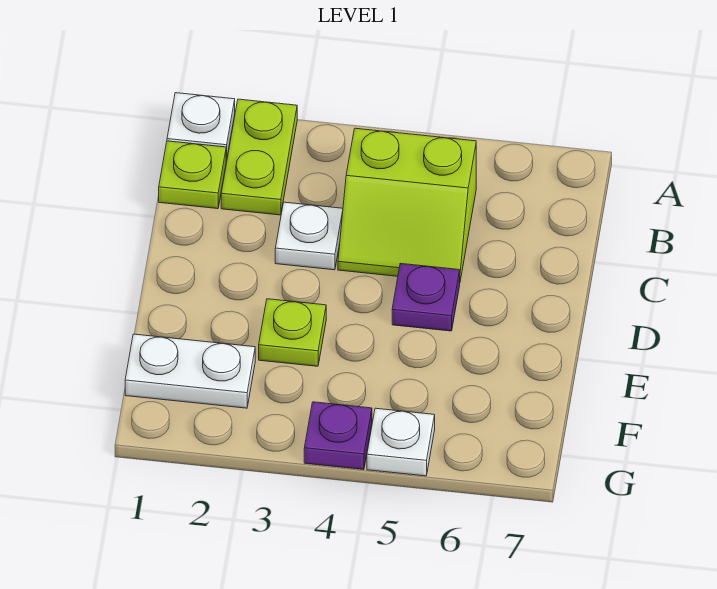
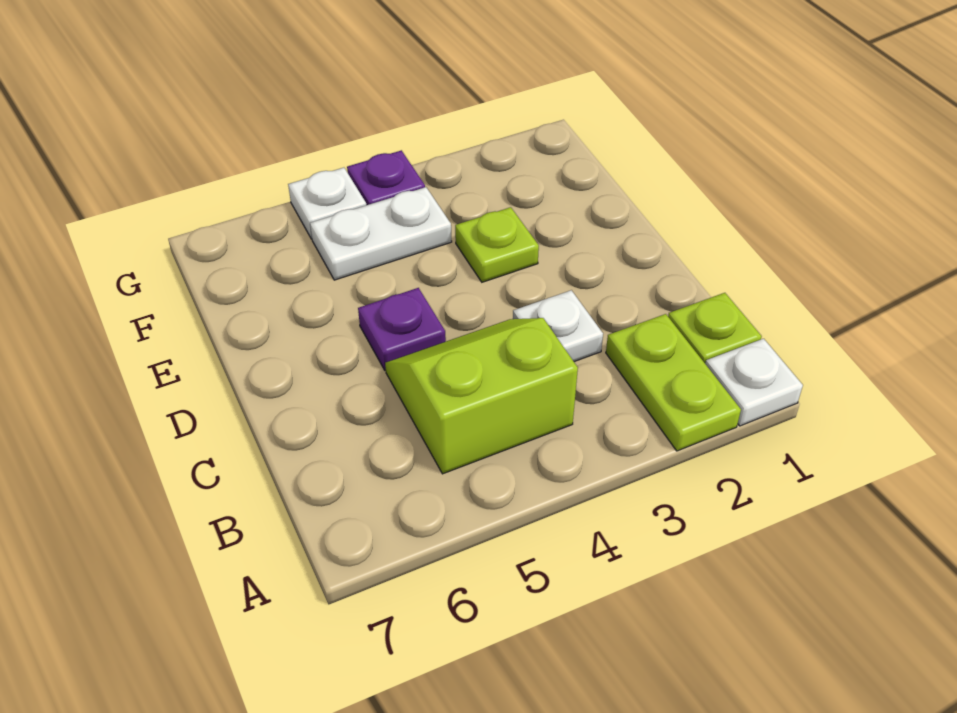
white plate F1:F2 level 1 -> white plate F4:F5 level 1

